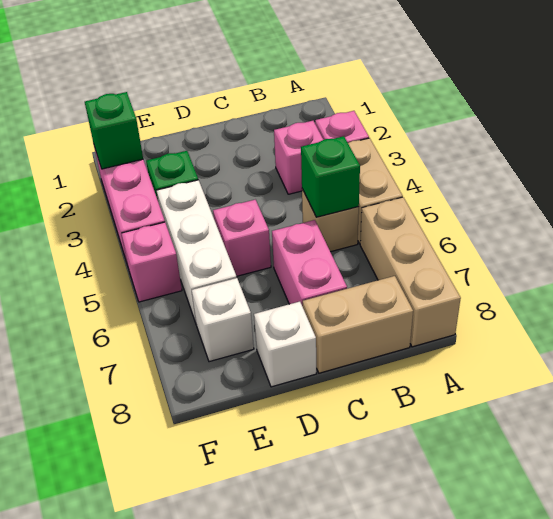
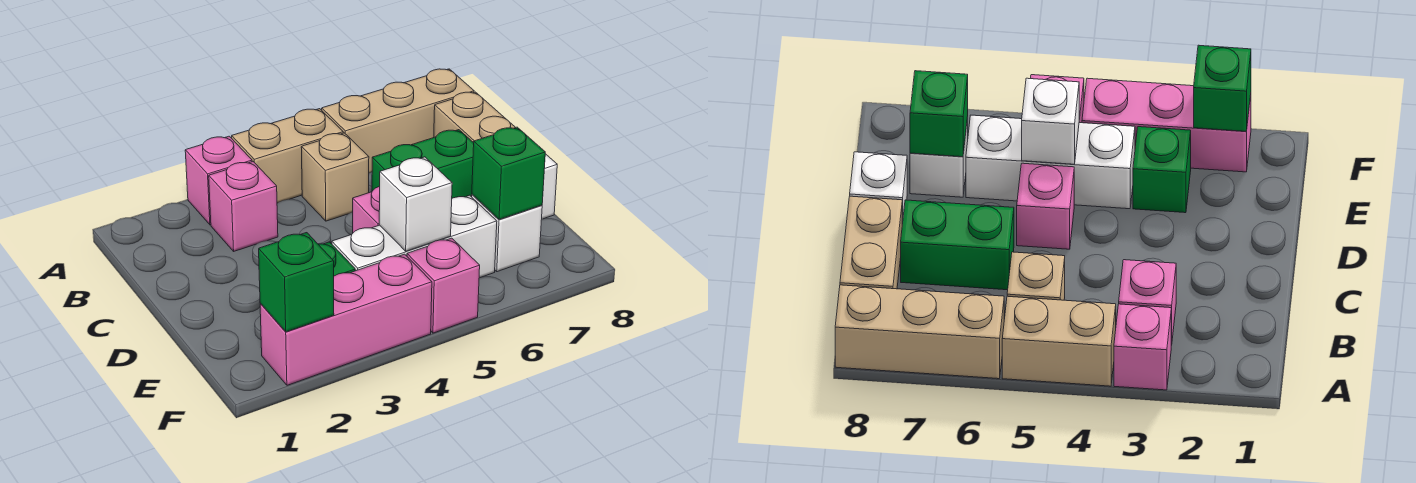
green brick B5 level 2 -> green brick E7 level 2
pink brick C6:C7 level 1 -> green brick C6:C7 level 1
none -> white brick E5 level 2

